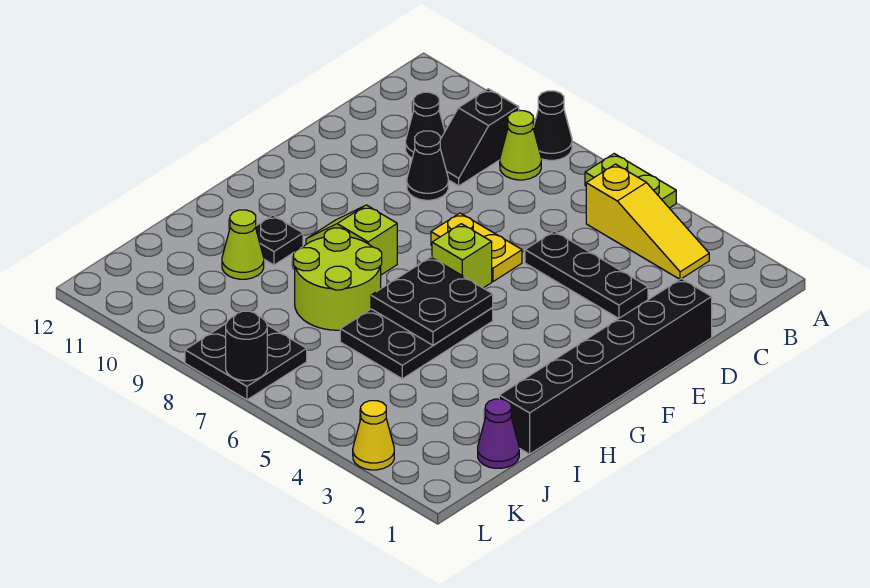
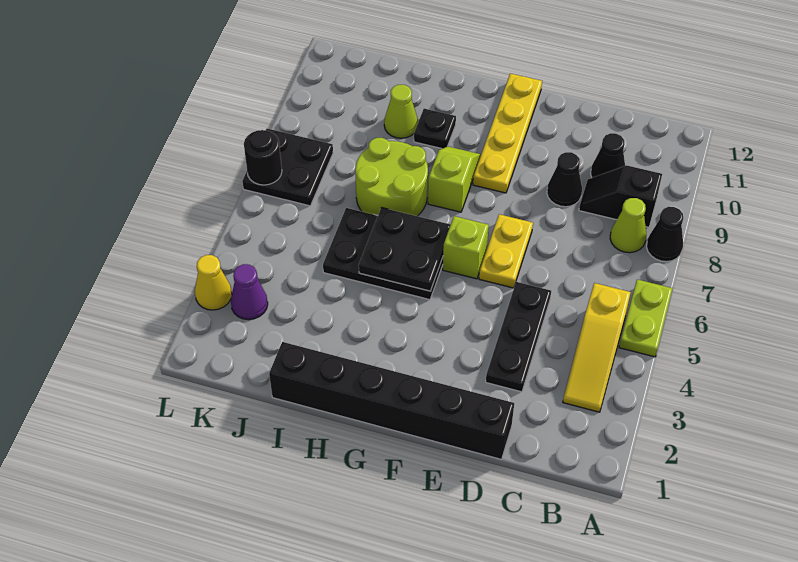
none -> yellow plate F9:F12 level 1
purple cone J1 level 1 -> purple cone K3 level 1

